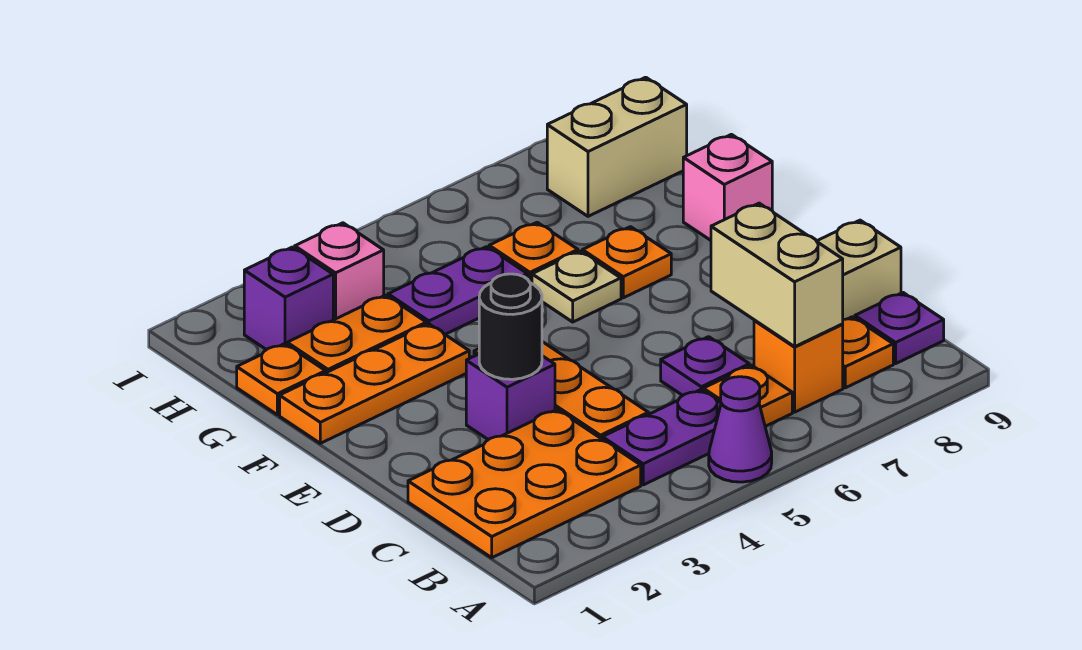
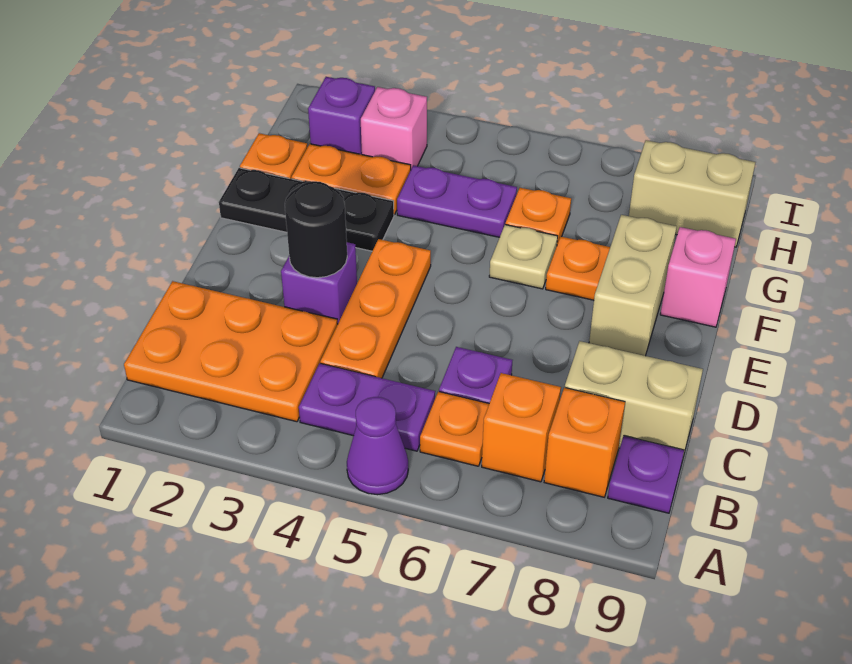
tan brick B7:C7 level 2 -> tan brick E8:F8 level 1
orange plate B8 level 1 -> orange brick B8 level 1
orange plate F1:F3 level 1 -> black plate F1:F3 level 1

